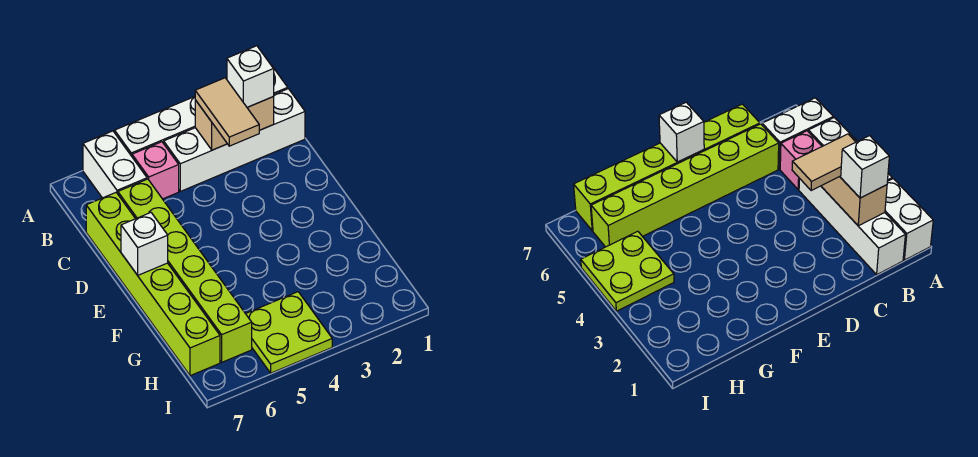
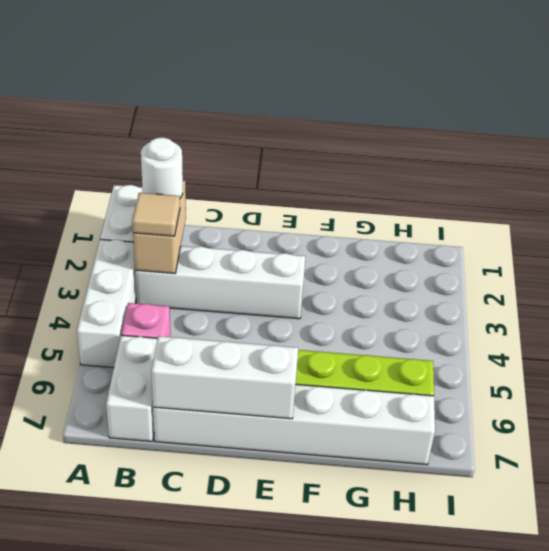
white brick A6:B6 level 1 -> white brick B6:B7 level 1
white brick B1:B4 level 1 -> white brick B3:E3 level 1
white brick B2 level 3 -> white round brick B2 level 3
tan tile B3:C3 level 3 -> tan tile B3 level 3
lime brick C7:H7 level 1 -> white brick C7:H7 level 1
white brick E7 level 2 -> white brick C7:E7 level 2
lime plate H4:I5 level 1 -> none

